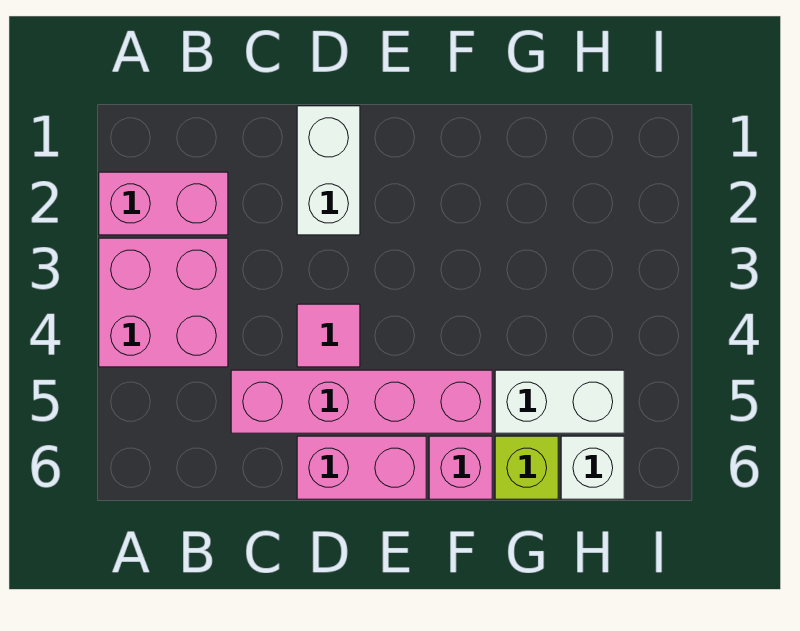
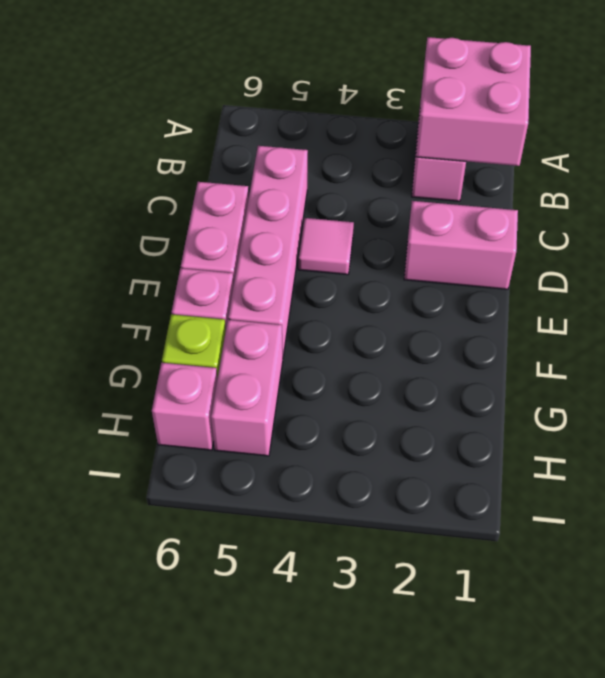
pink brick A3:B4 level 1 -> pink brick A1:B2 level 2
white brick D1:D2 level 1 -> pink brick D1:D2 level 1
white brick G5:H5 level 1 -> pink brick G5:H5 level 1
white brick H6 level 1 -> pink brick H6 level 1

